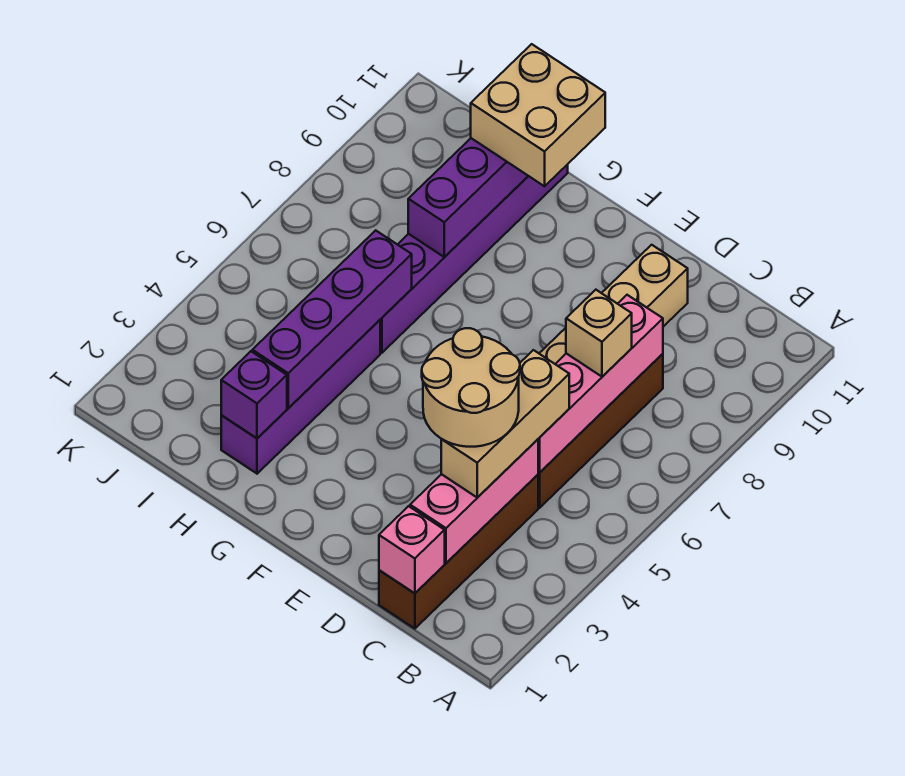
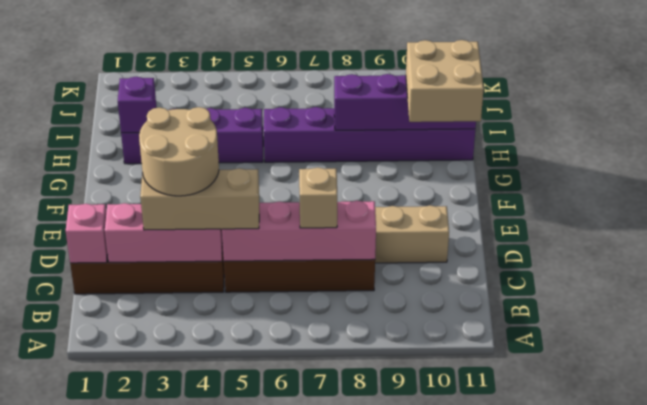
purple brick H3:H6 level 2 -> none

